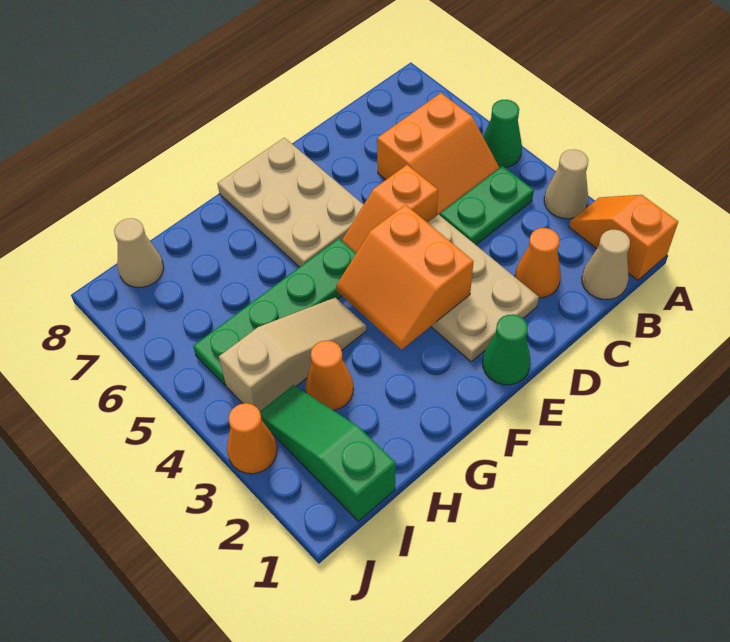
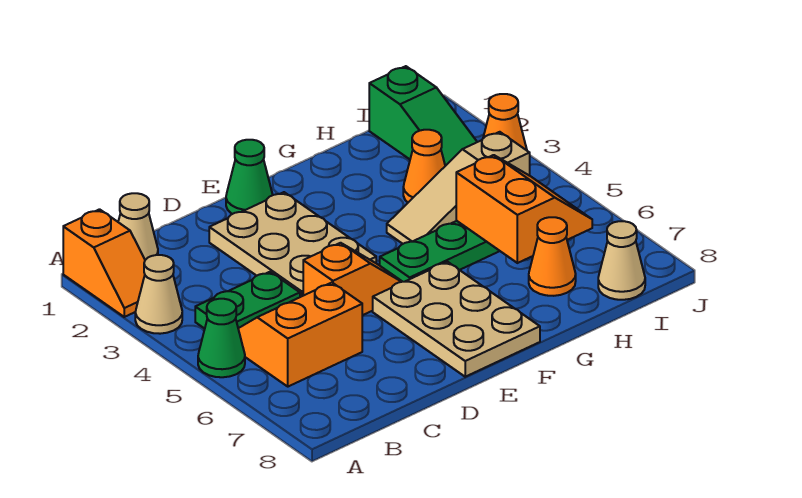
orange cone C2 level 1 -> orange cone H7 level 1
orange slope E3:F4 level 2 top E -> orange slope H5:I6 level 2 top H

